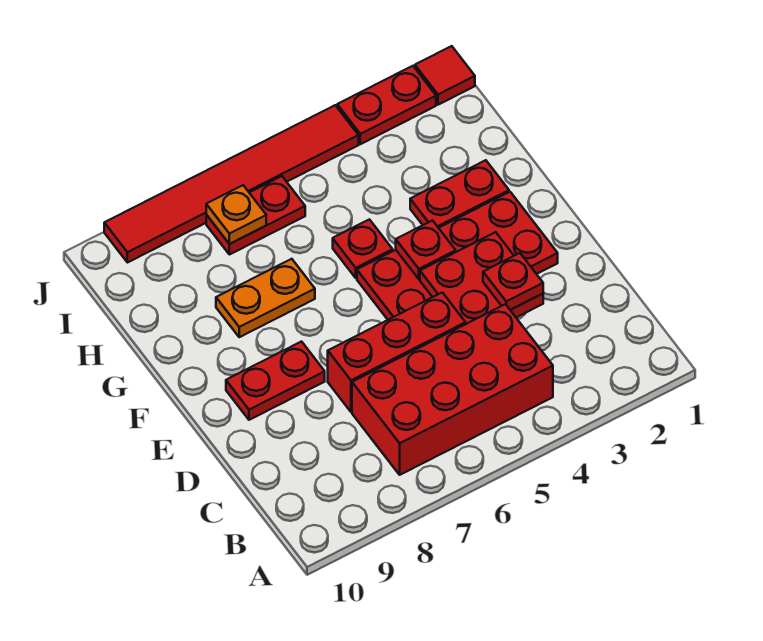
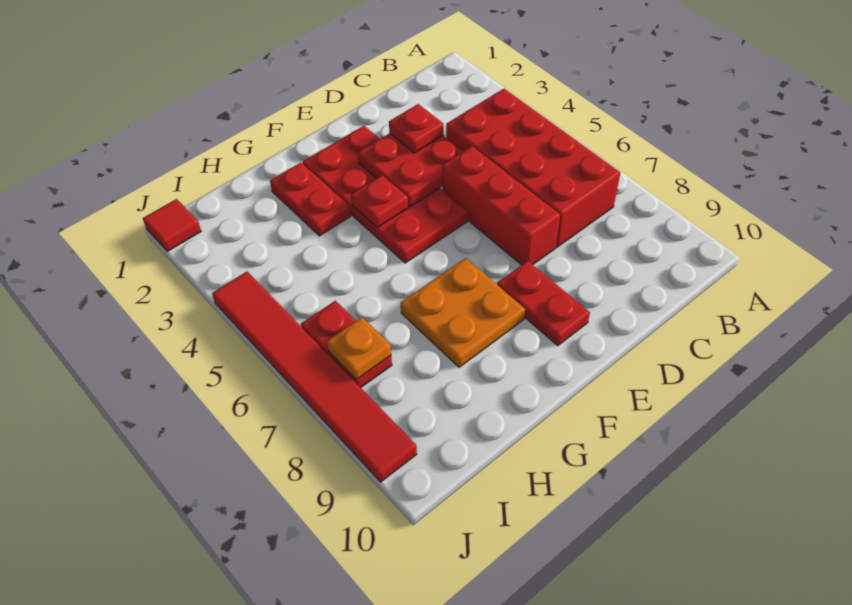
red plate G5 level 1 -> none
orange plate G7:G8 level 1 -> orange plate F7:G8 level 1
red plate J2:J3 level 1 -> none

